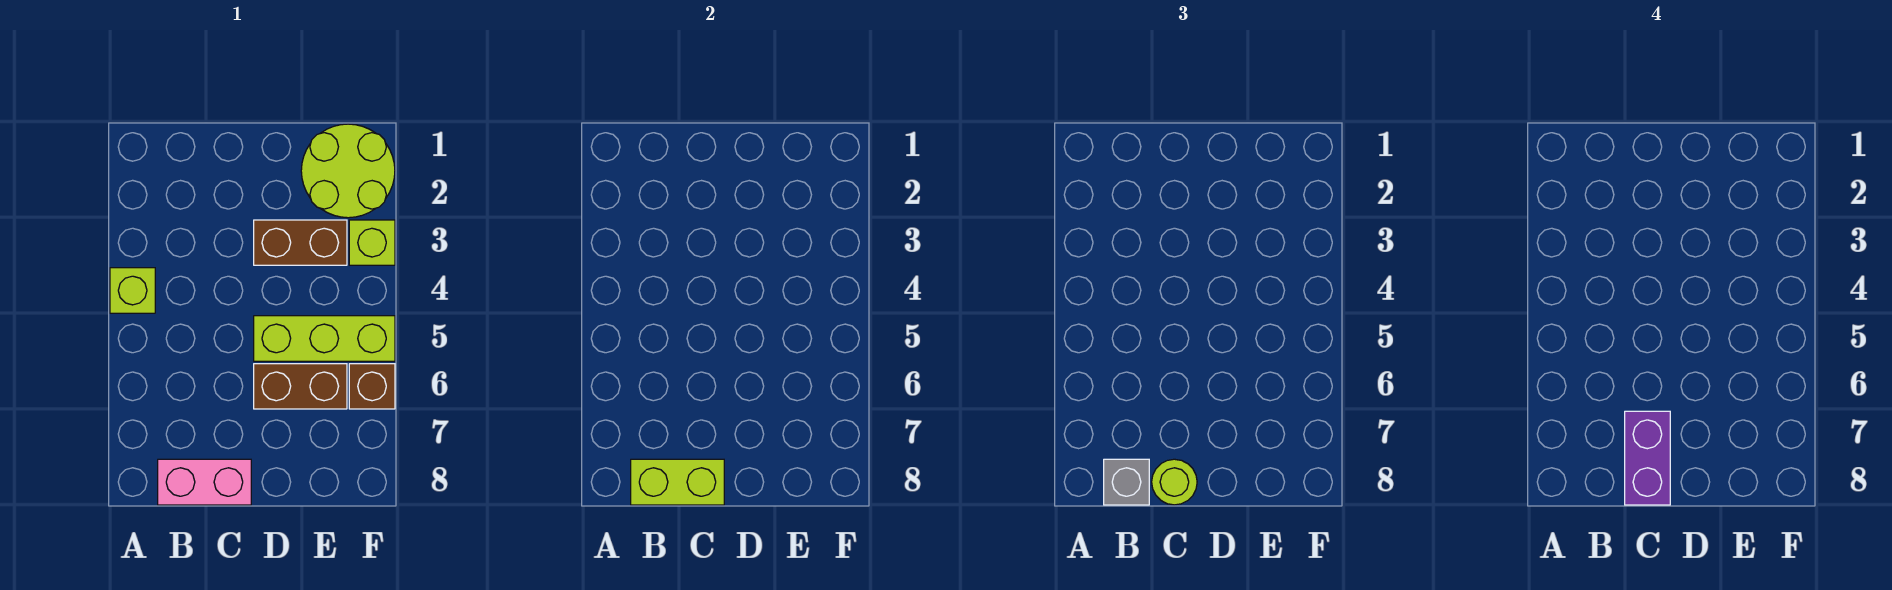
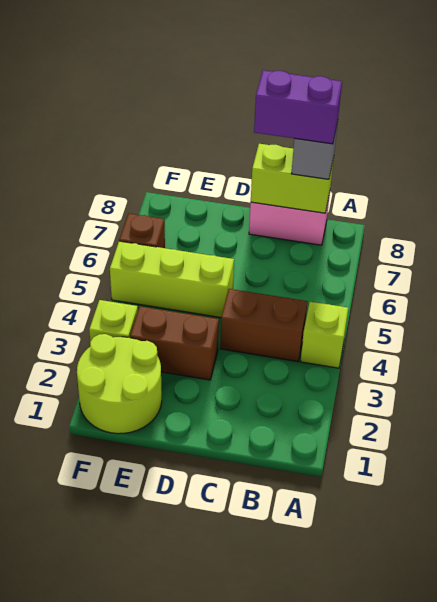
purple brick C7:C8 level 4 -> purple brick B8:C8 level 4
lime round brick C8 level 3 -> none
brown brick D6:E6 level 1 -> brown brick B4:C4 level 1

